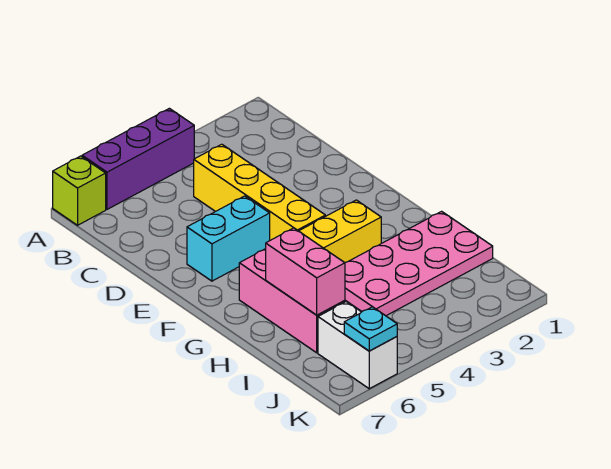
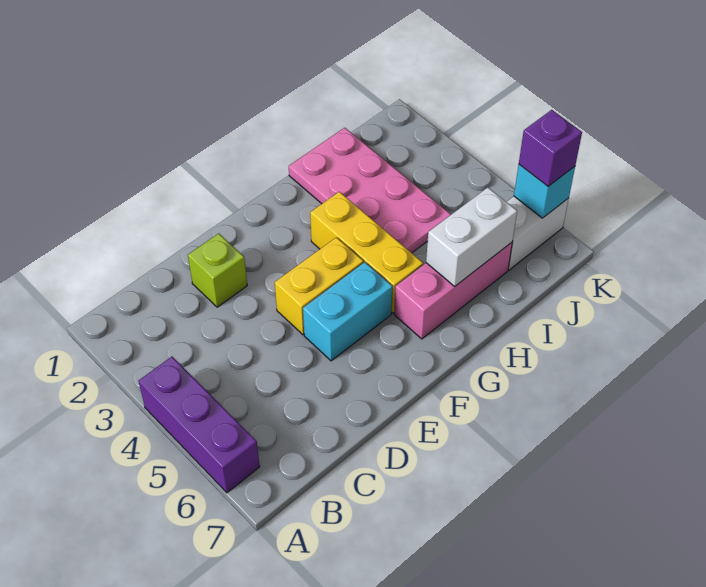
lime brick A7 level 1 -> lime brick D2 level 1
yellow brick C4:F4 level 1 -> yellow brick E4:F4 level 1
cyan brick E5:E6 level 1 -> cyan brick E5:F5 level 1
pink brick H6:I6 level 2 -> white brick H6:I6 level 2
cyan plate K6 level 2 -> cyan brick K6 level 2
none -> purple brick K6 level 3

